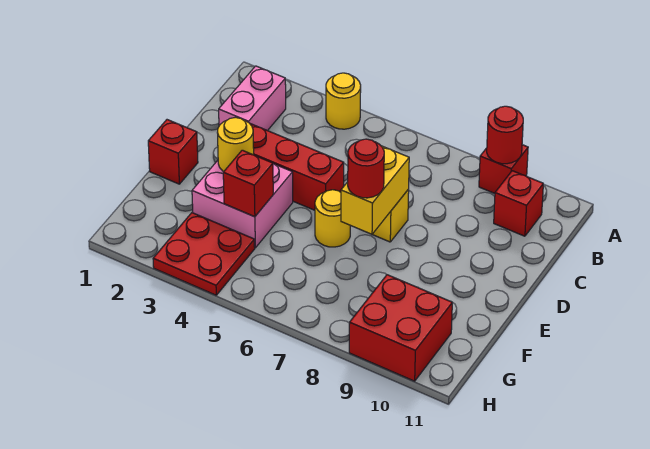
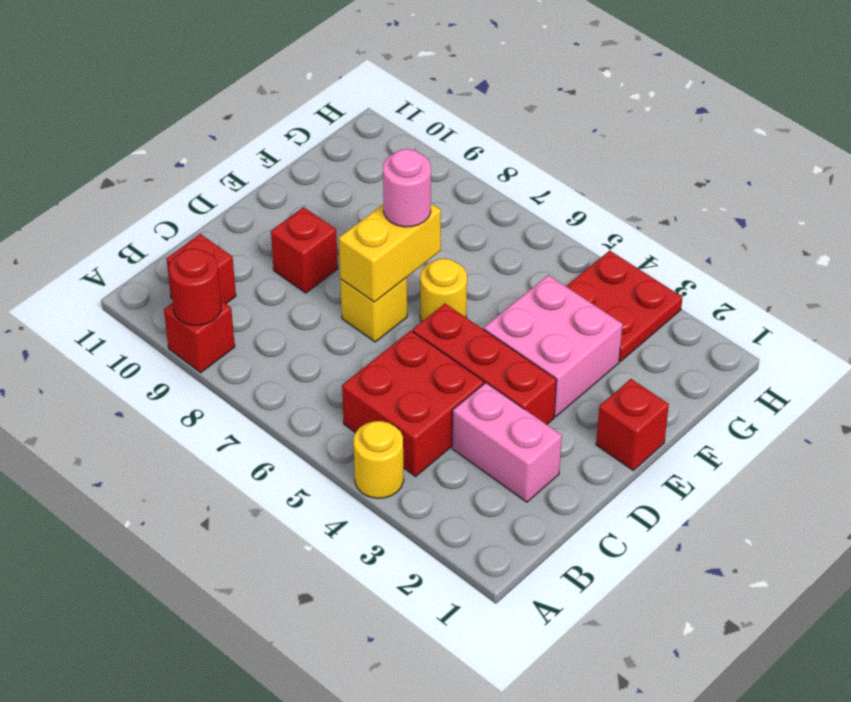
pink brick B2:C2 level 1 -> pink brick C2:C3 level 1
yellow round brick E3 level 2 -> none
red round brick E7 level 3 -> pink round brick E7 level 3
red brick F4 level 2 -> red brick D9 level 1
red brick G9:H10 level 1 -> red brick B4:C5 level 1

